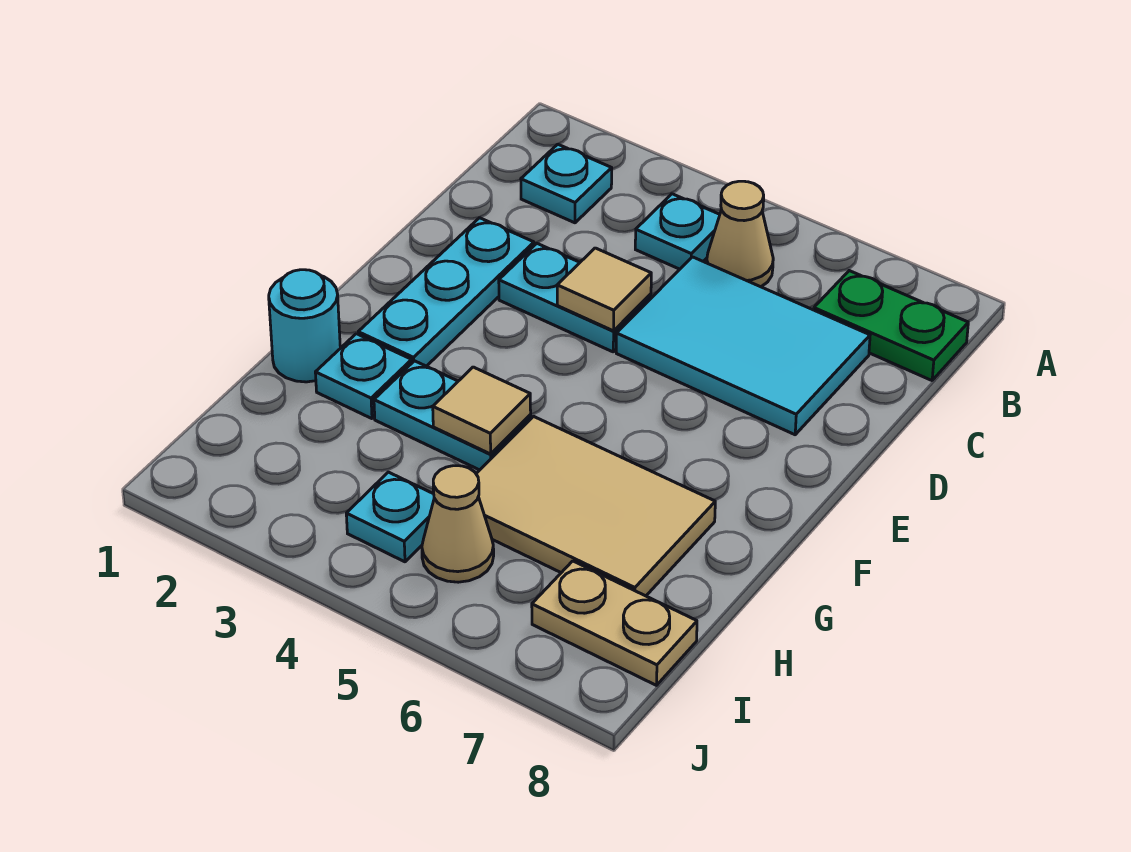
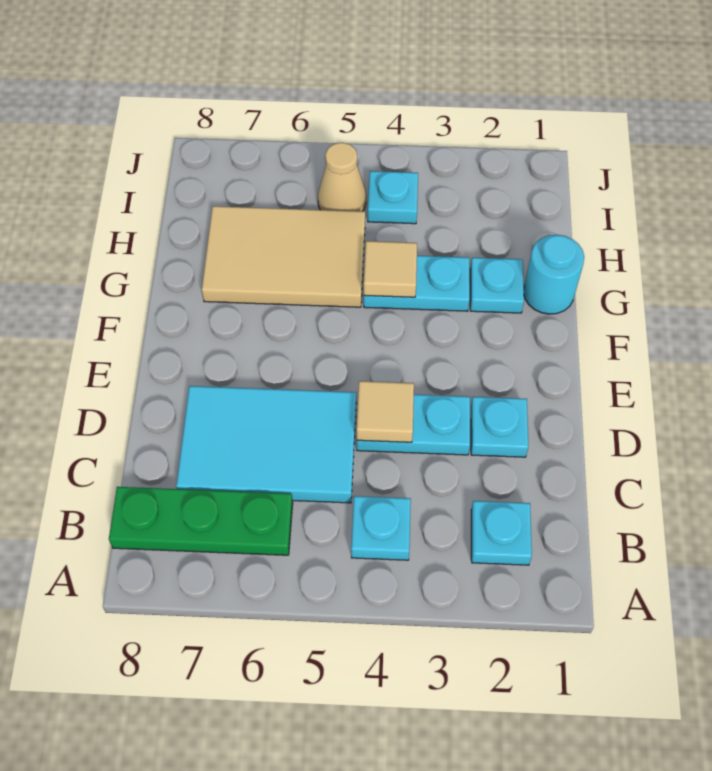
tan cone B5 level 1 -> none
green plate B7:B8 level 1 -> green plate B6:B8 level 1
cyan plate D2:F2 level 1 -> cyan plate D2 level 1
tan plate I7:I8 level 1 -> none

